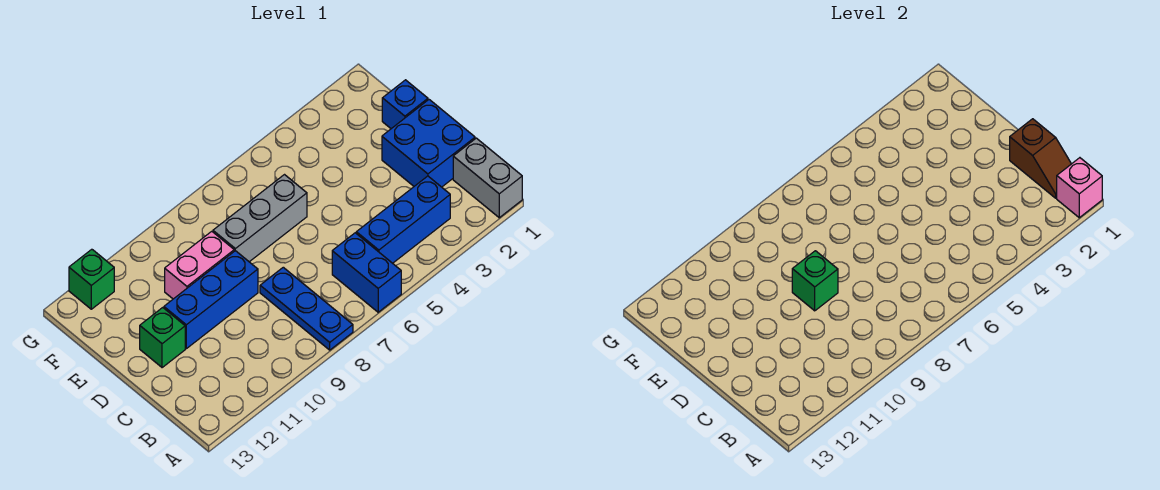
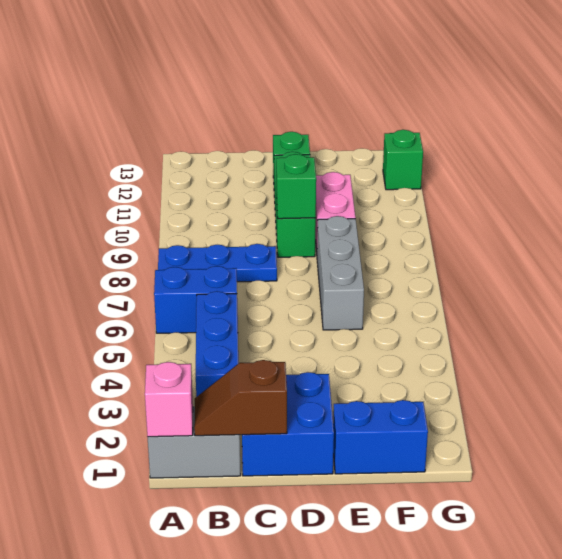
blue brick D9:D11 level 1 -> green brick D9:D11 level 1
blue brick E1 level 1 -> blue brick E1:F1 level 1

